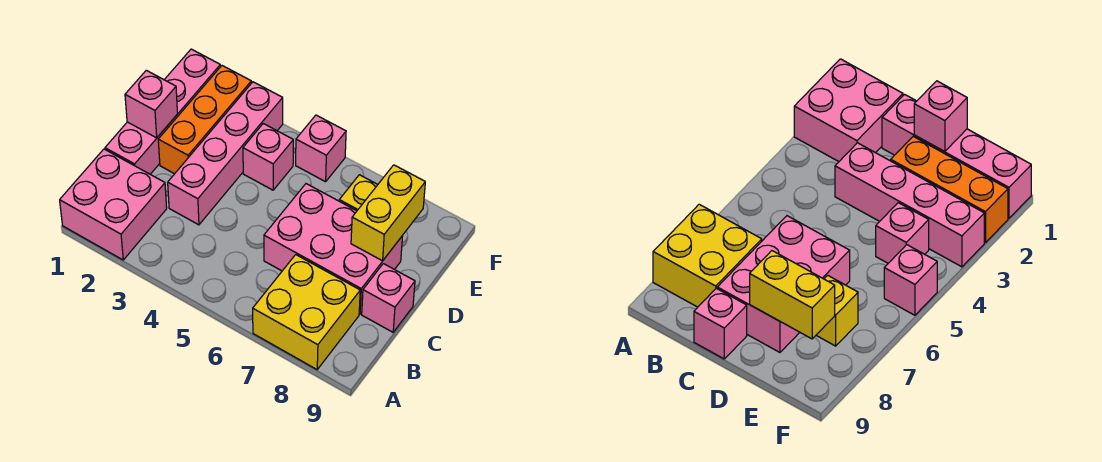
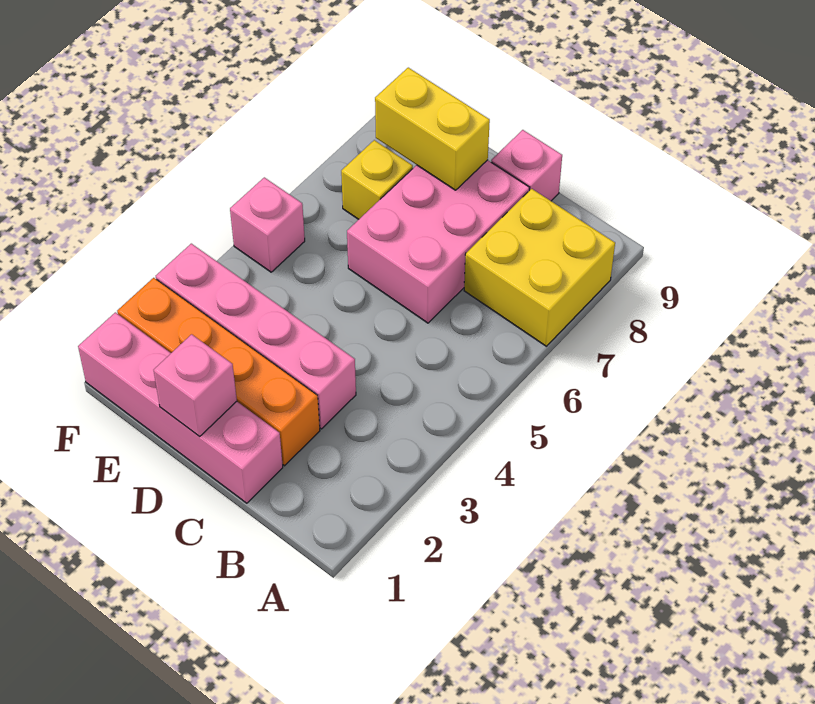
pink brick A1:B2 level 1 -> none
orange brick D2:F2 level 1 -> orange brick C2:F2 level 1
pink brick E4 level 1 -> none

